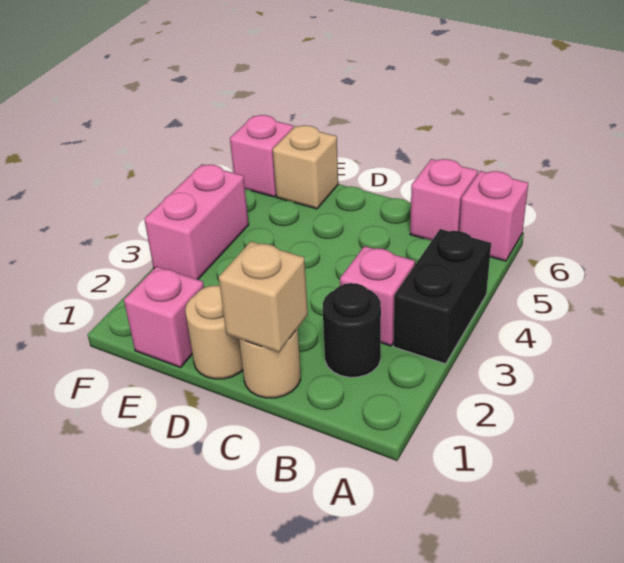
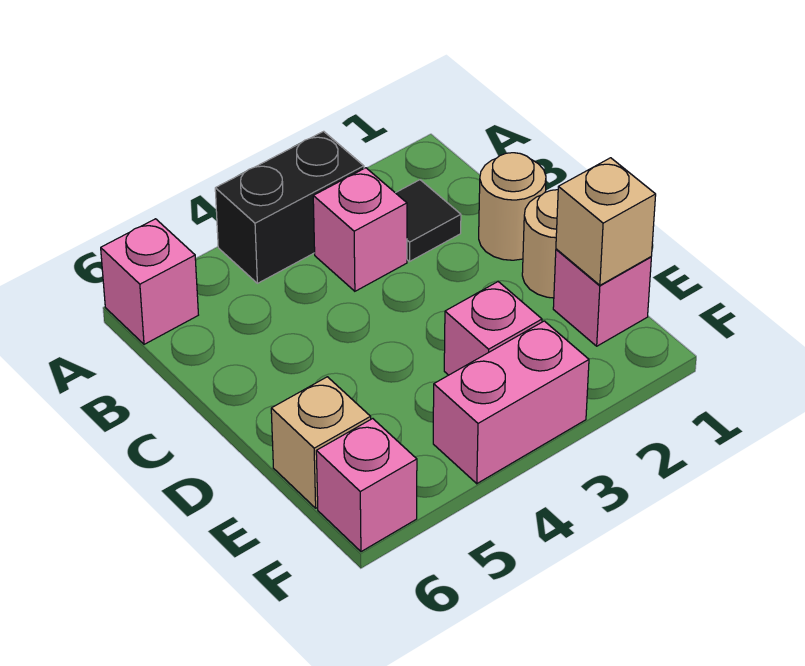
black round brick B2 level 1 -> black tile B2 level 1
pink brick B6 level 1 -> pink brick E3 level 1
tan brick C1 level 2 -> tan brick E1 level 2

